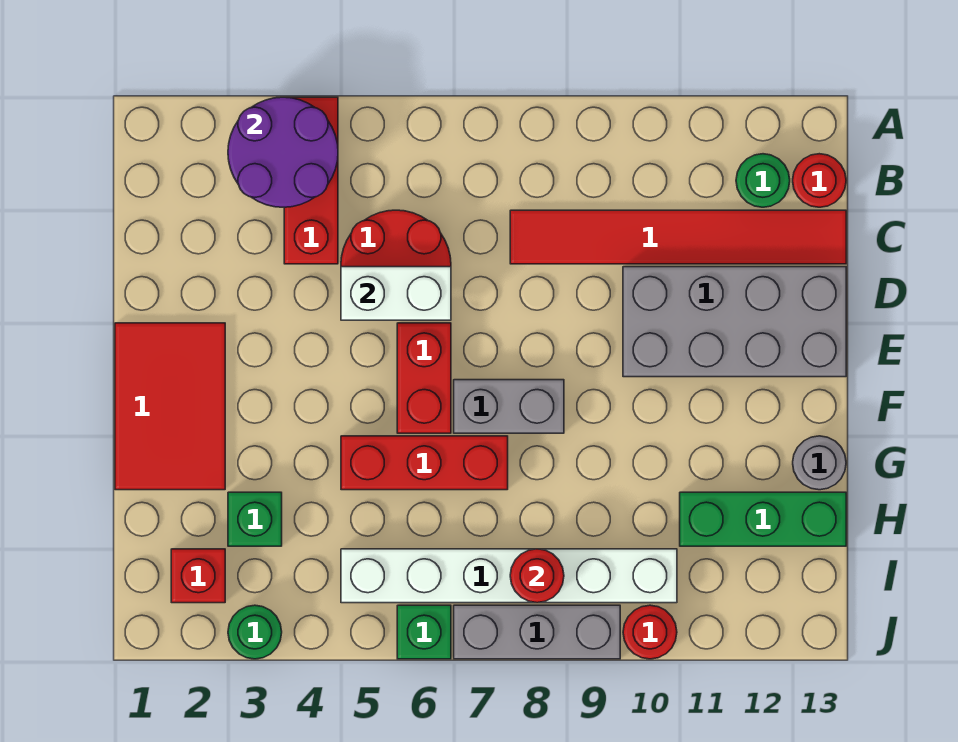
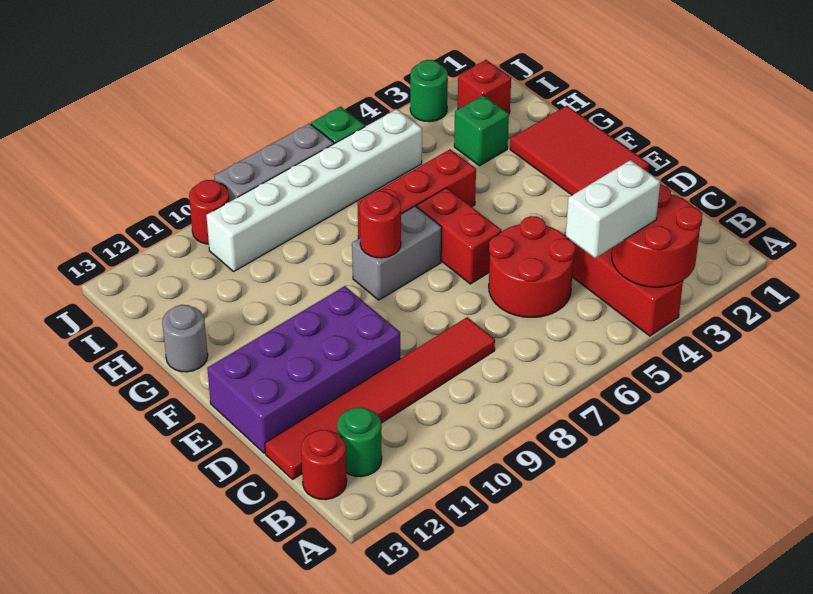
purple round brick A3:B4 level 2 -> red round brick A3:B4 level 2
white brick D5:D6 level 2 -> white brick B4:B5 level 3
grey brick D10:E13 level 1 -> purple brick D10:E13 level 1
green brick H11:H13 level 1 -> none
red round brick I8 level 2 -> red round brick F8 level 2

